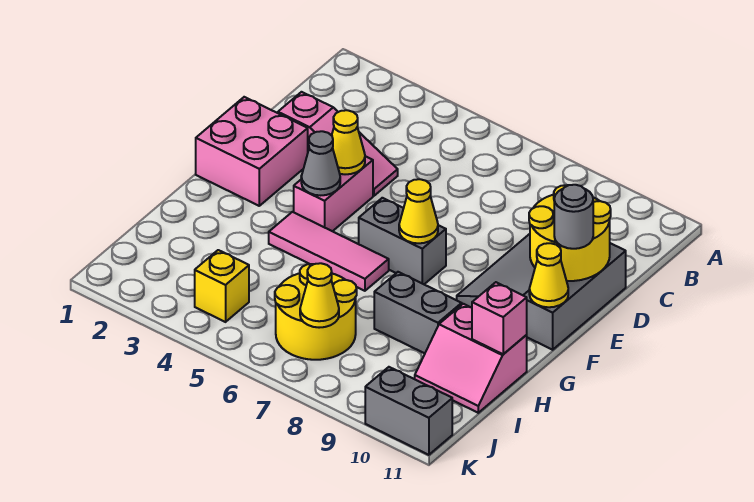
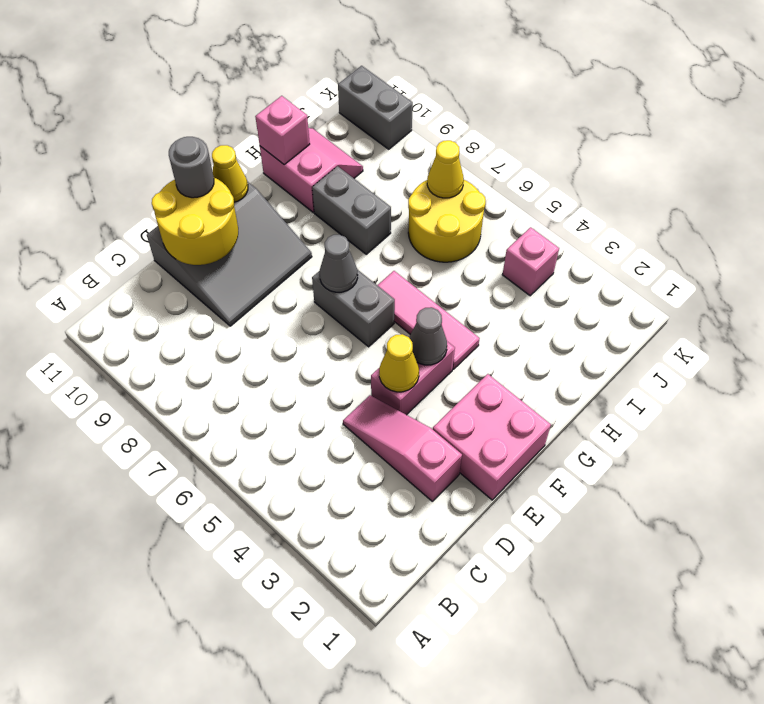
yellow cone F7 level 2 -> grey cone F7 level 2
yellow brick J4 level 1 -> pink brick J4 level 1

